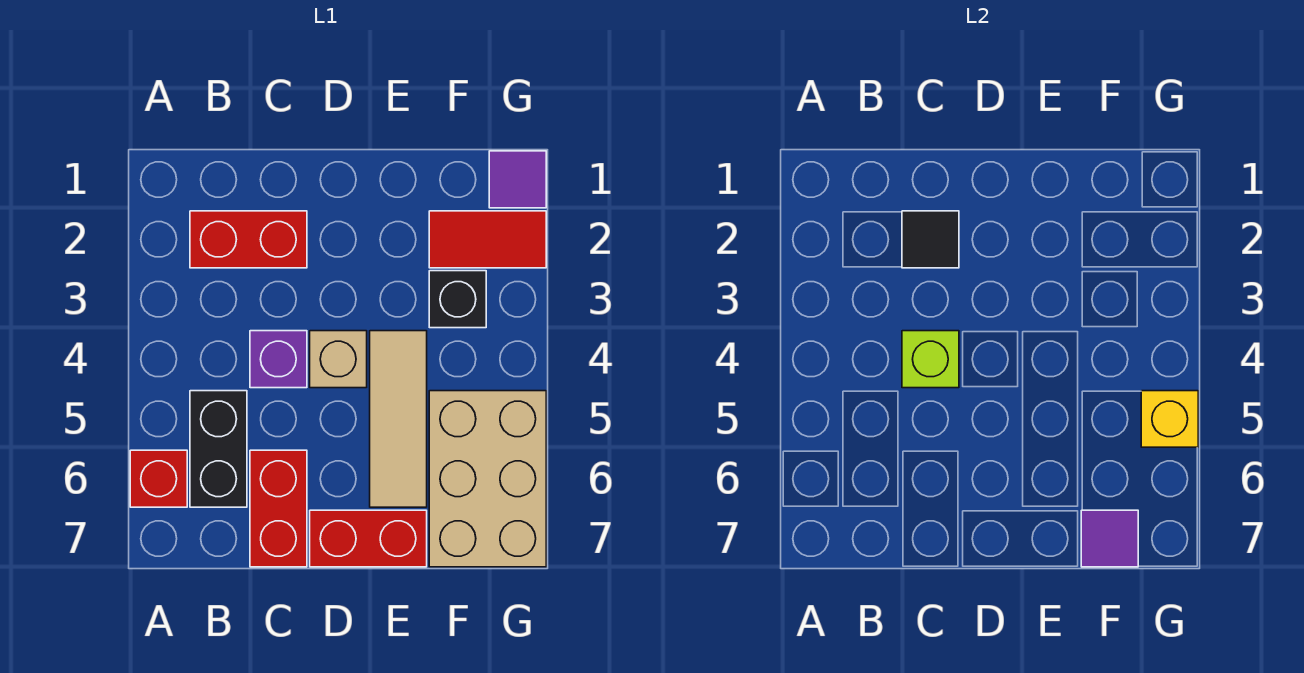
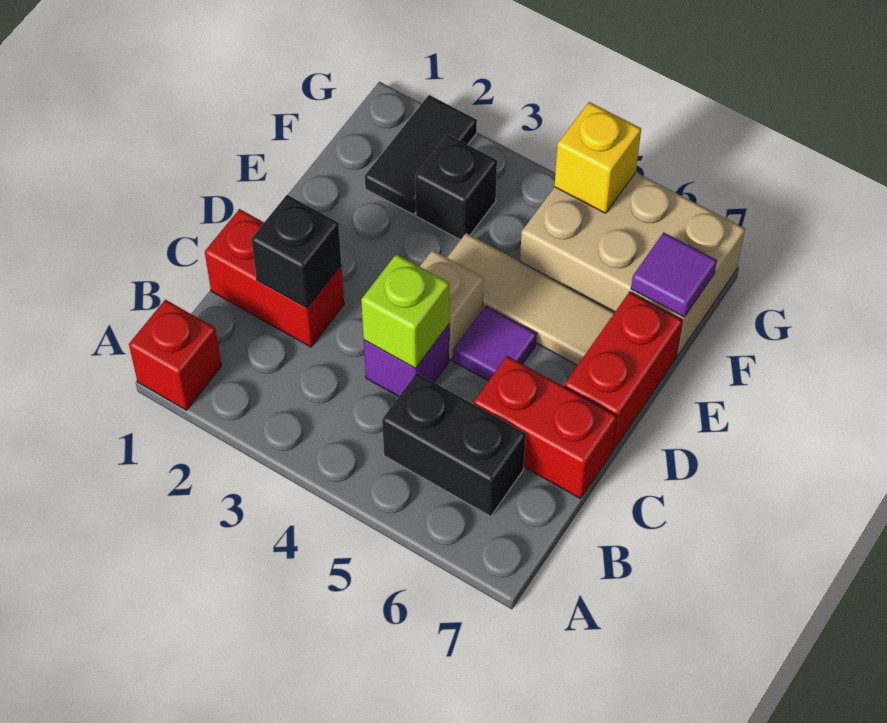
red brick A6 level 1 -> red brick A1 level 1
red brick B2:C2 level 1 -> red brick C1:C2 level 1
black tile C2 level 2 -> black brick C2 level 2
red tile F2:G2 level 1 -> black tile F2:G2 level 1
purple tile G1 level 1 -> purple tile D5 level 1

